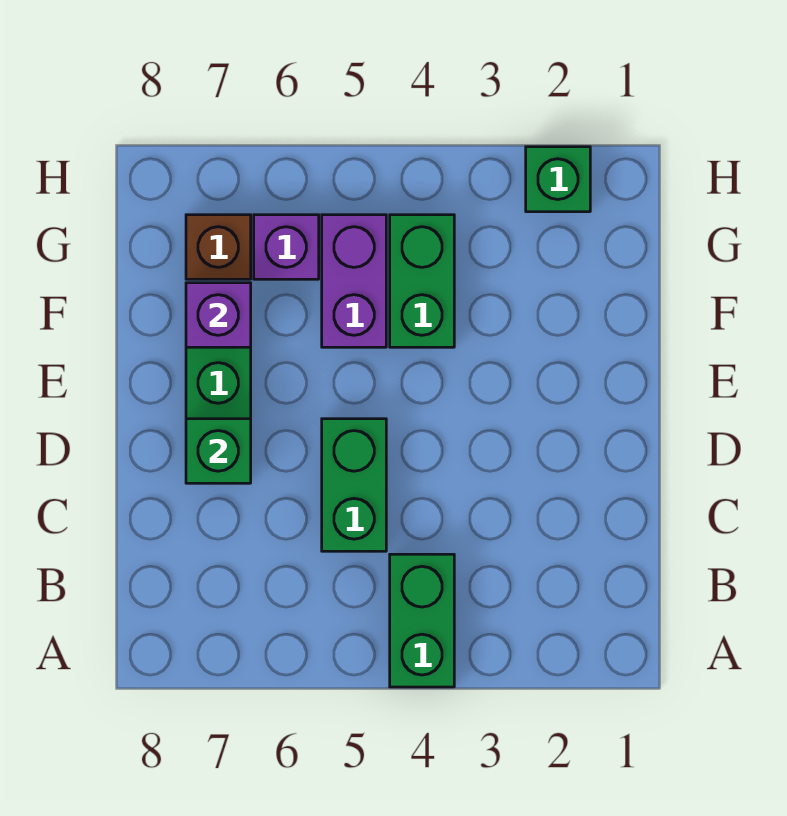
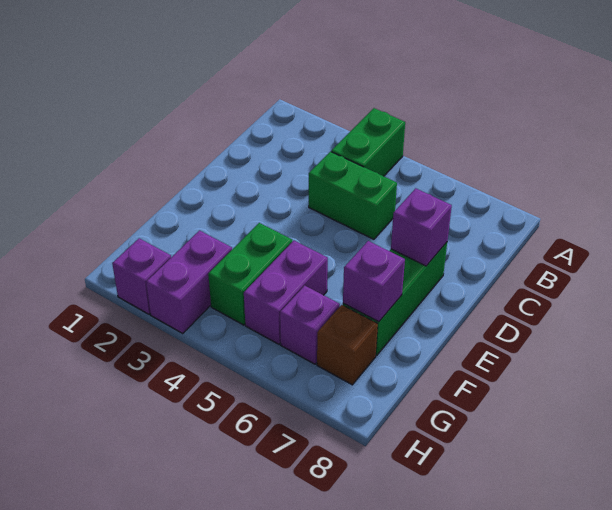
green brick C5:D5 level 1 -> green brick C4:C5 level 1
green brick D7 level 2 -> purple brick D7 level 2
none -> purple brick G3:H3 level 1
green brick H2 level 1 -> purple brick H2 level 1

